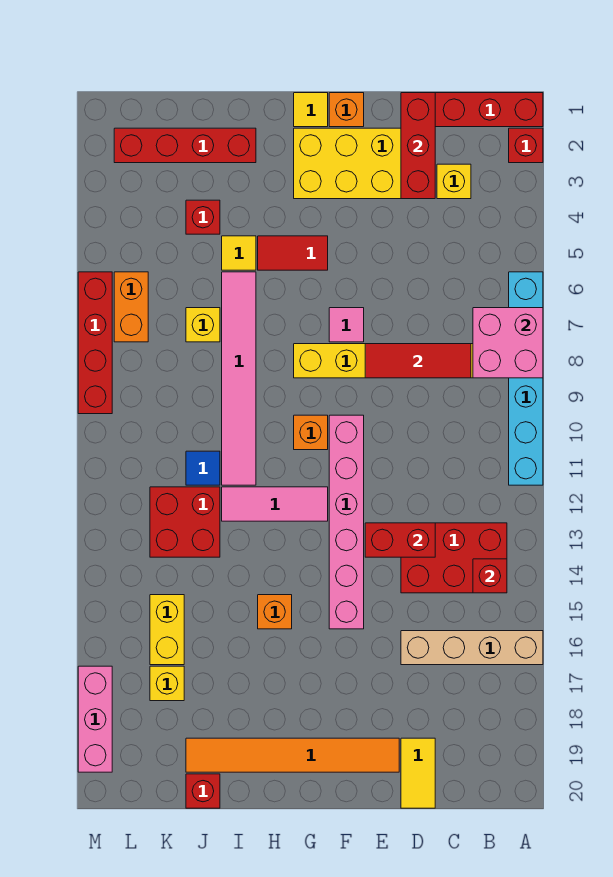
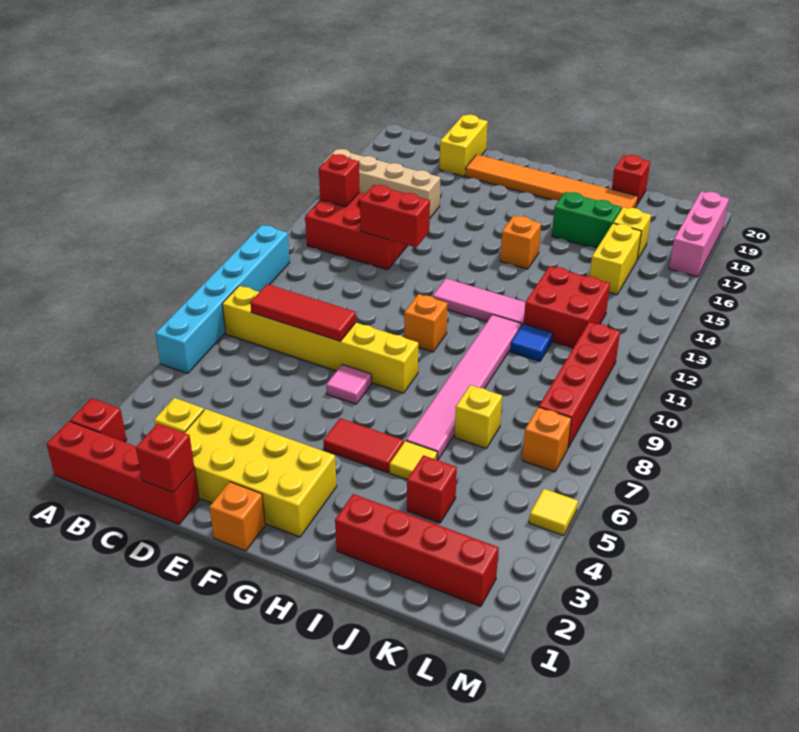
pink brick A7:B8 level 2 -> none
red brick D1:D3 level 2 -> red brick D1 level 2
yellow tile D19:D20 level 1 -> yellow brick D19:D20 level 1
pink brick F10:F15 level 1 -> none
yellow tile G1 level 1 -> yellow tile M5 level 1
none -> green brick I17:J17 level 1
orange brick L6:L7 level 1 -> orange brick L7 level 1
red brick M6:M9 level 1 -> red brick L8:L11 level 1

